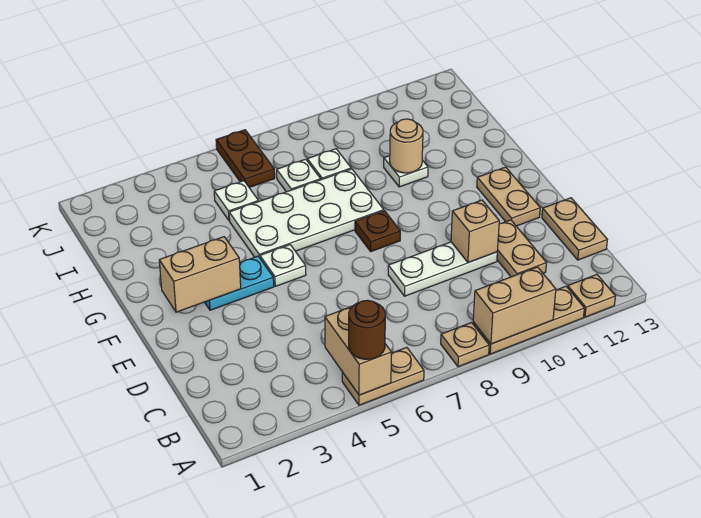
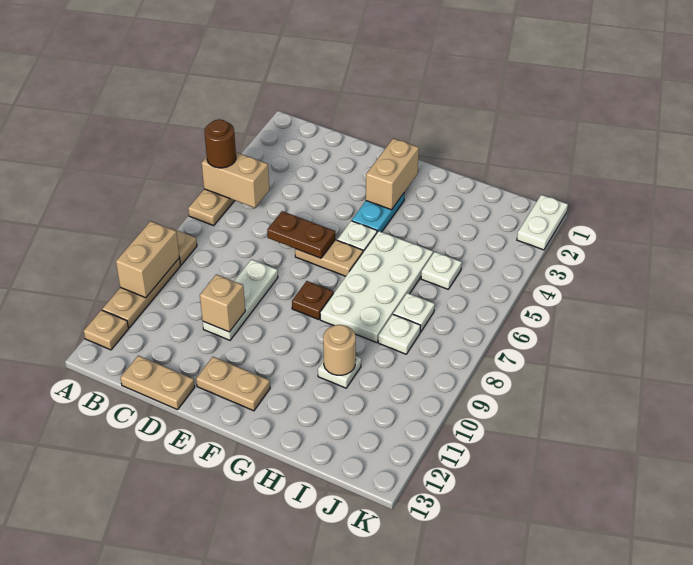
tan plate C11:D11 level 1 -> tan plate E6:F6 level 1
brown plate J6:K6 level 1 -> brown plate D6:E6 level 2
none -> white plate K1:K2 level 1

